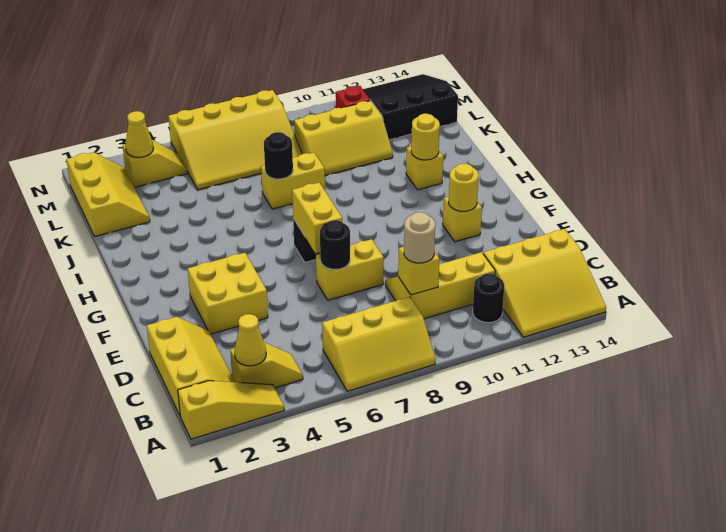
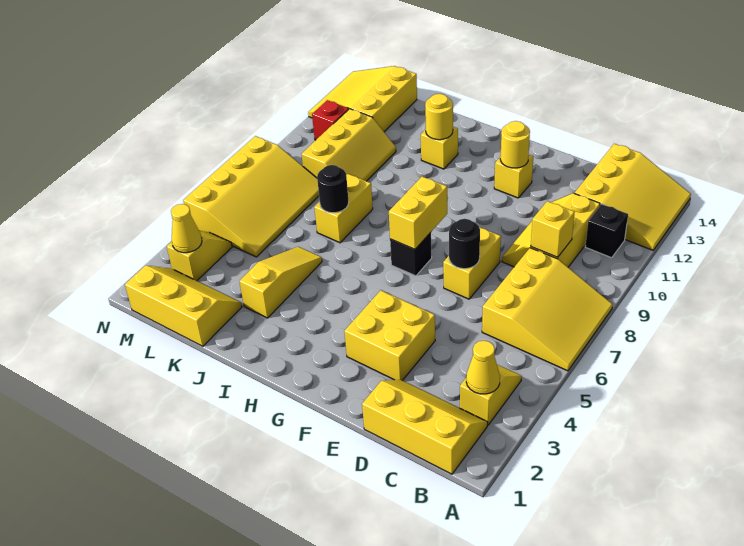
yellow slope A1:A3 level 1 top 1 -> yellow slope J3:J5 level 1 top 3
yellow slope A6:B8 level 1 top B -> yellow slope A6:C8 level 1 top C
black round brick B11 level 1 -> black brick B11 level 1
tan round brick C9 level 3 -> none
yellow brick F7:G7 level 2 -> yellow brick G7:G8 level 2
black slope L12:N14 level 1 top L -> yellow slope L12:N14 level 1 top L

